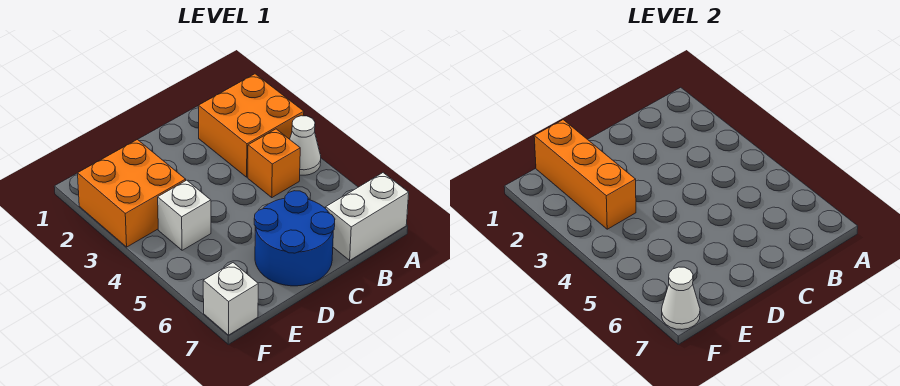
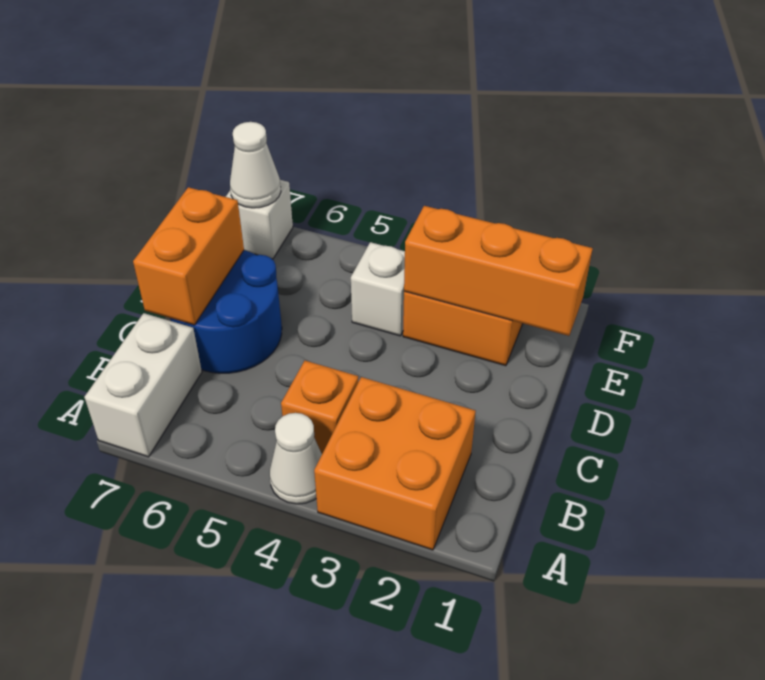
none -> orange brick C7:D7 level 2

